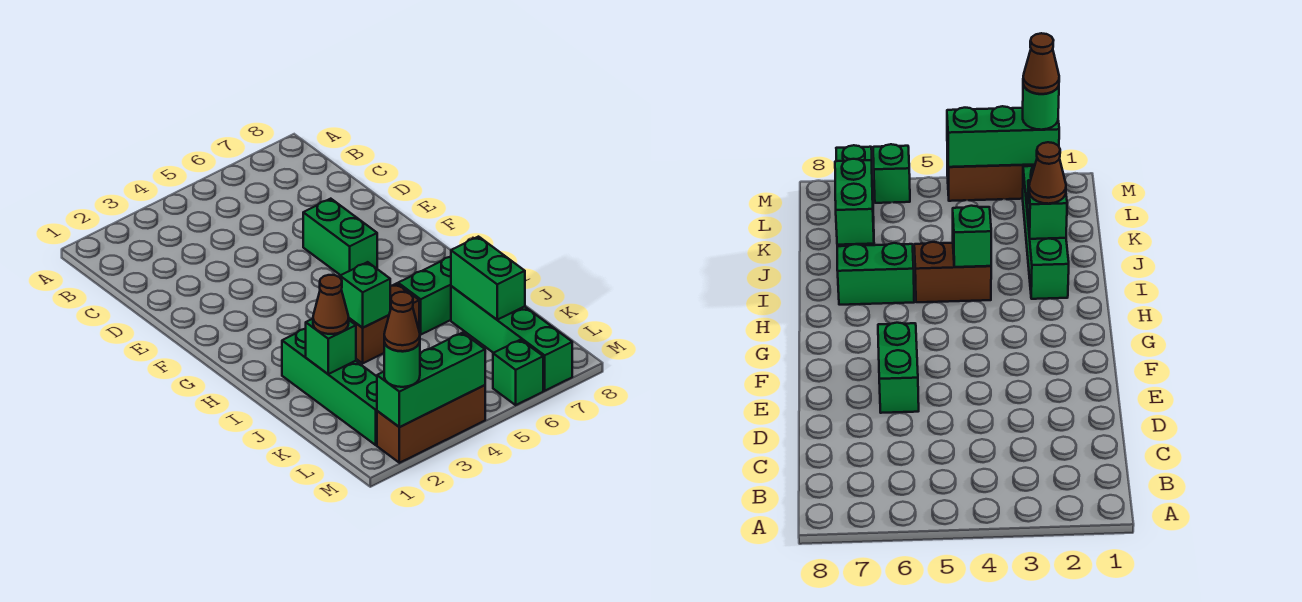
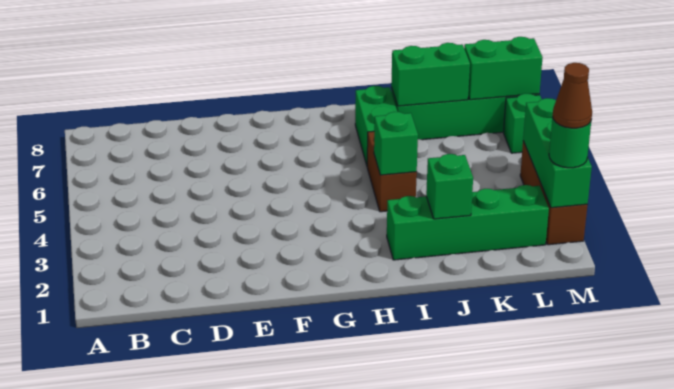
green brick E6:F6 level 1 -> green brick L7:M7 level 2
brown cone J2 level 3 -> none

